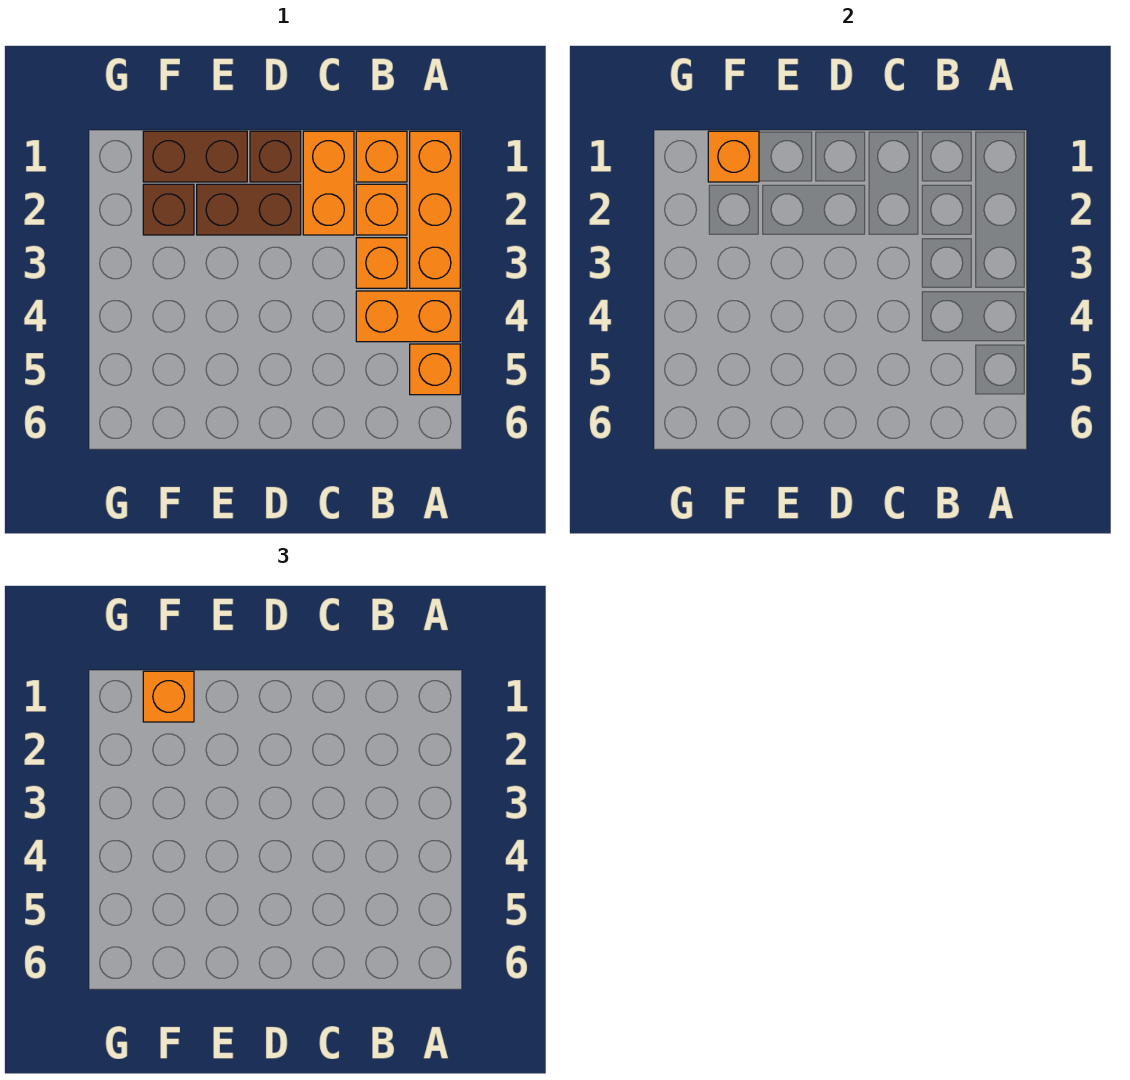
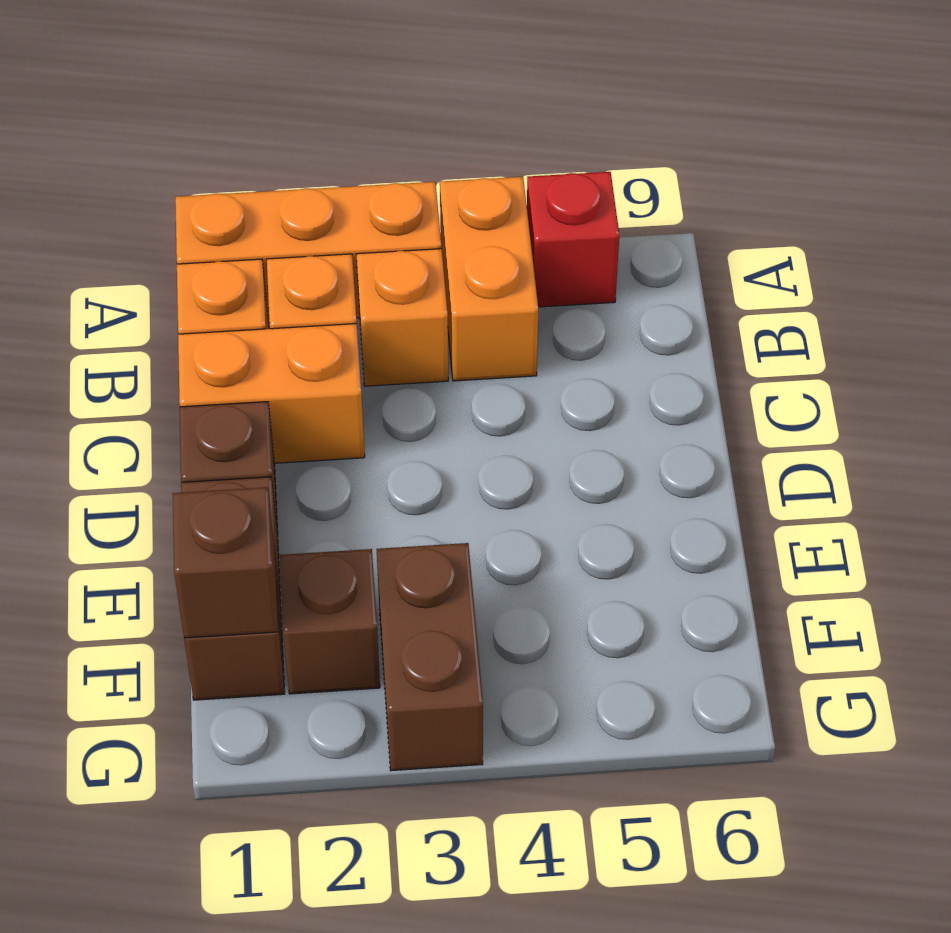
orange brick A5 level 1 -> red brick A5 level 1
brown brick D2:E2 level 1 -> brown brick F3:G3 level 1
orange brick F1 level 2 -> brown brick F1 level 2
orange brick F1 level 3 -> none

